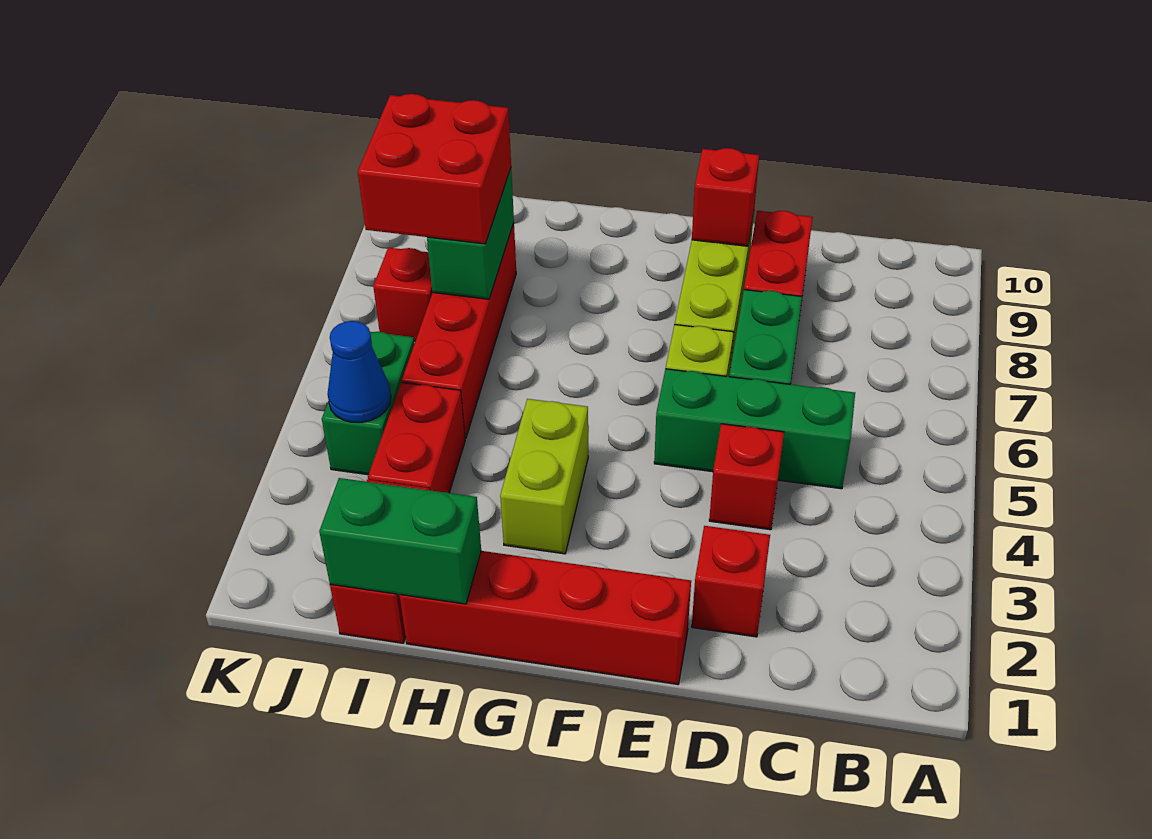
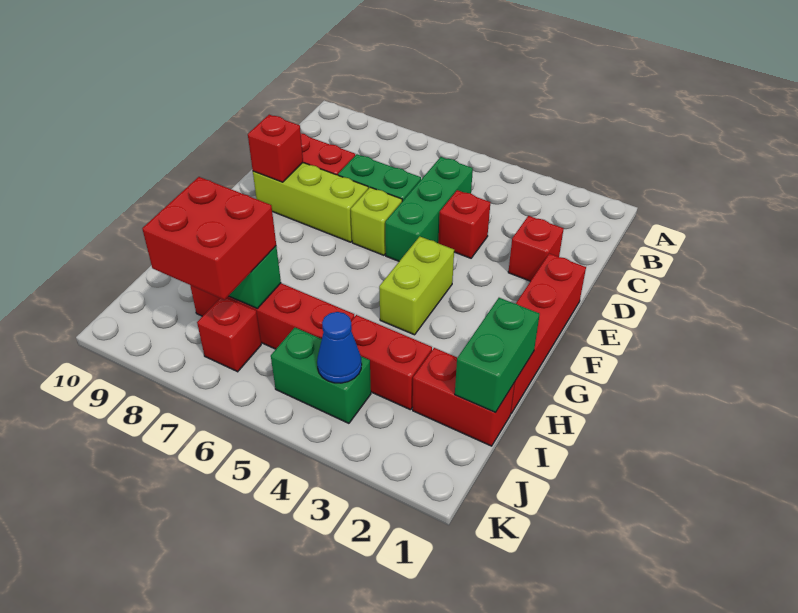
lime brick G3:G4 level 1 -> lime brick F4:G4 level 1

